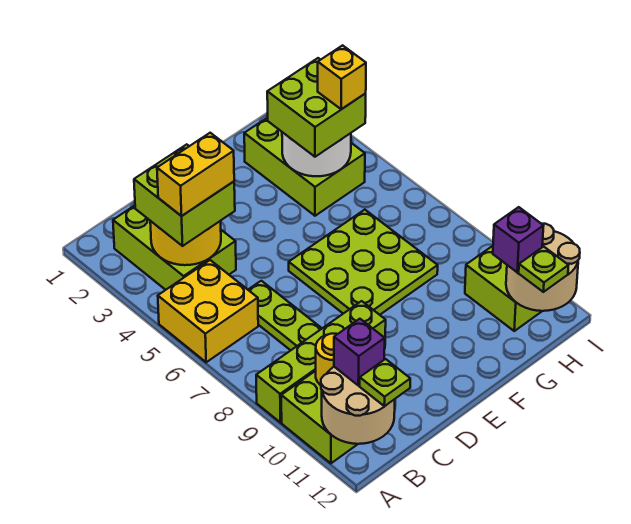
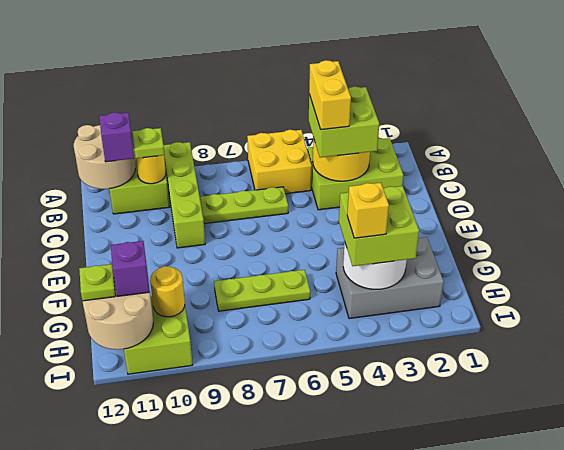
lime plate B12 level 3 -> lime plate B10 level 3
lime plate E6:G8 level 1 -> lime plate G6:G8 level 1
lime brick G2:H4 level 1 -> grey brick G2:H4 level 1
none -> yellow round brick H10 level 2

